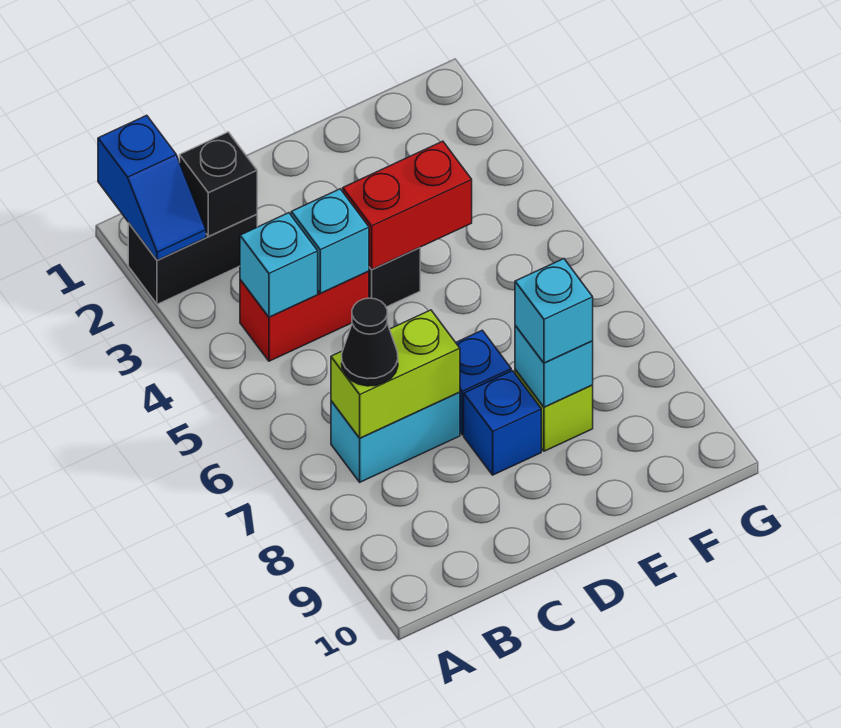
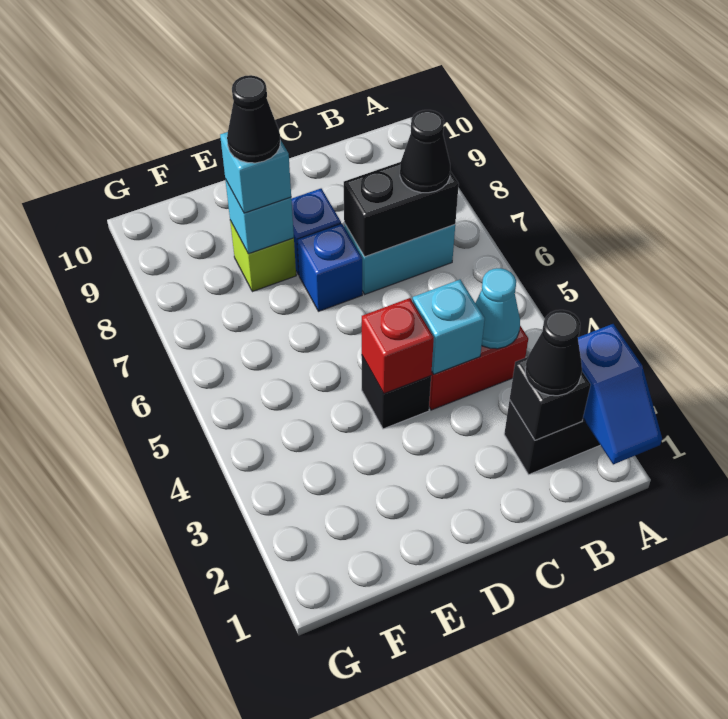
blue slope A1:A2 level 2 top 1 -> blue slope A1:A2 level 2 top 2
none -> black cone B2 level 3
cyan brick B4 level 2 -> cyan cone B4 level 2
lime brick B7:C7 level 2 -> black brick B7:C7 level 2
red brick D4:E4 level 2 -> red brick D4 level 2
none -> black cone E8 level 4

